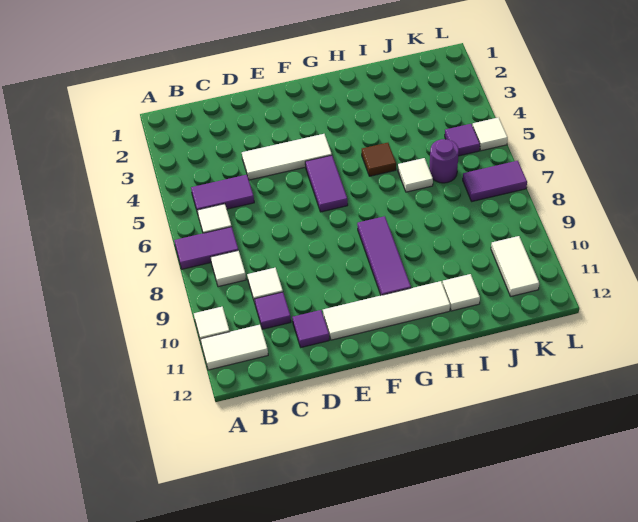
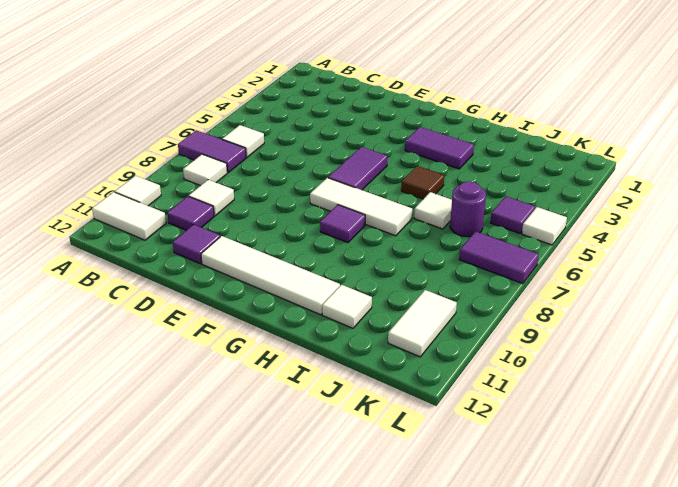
purple tile B5:C5 level 1 -> purple tile G3:H3 level 1
white tile D4:F4 level 1 -> white tile F7:H7 level 1
purple tile G8:G10 level 1 -> purple tile G8 level 1

